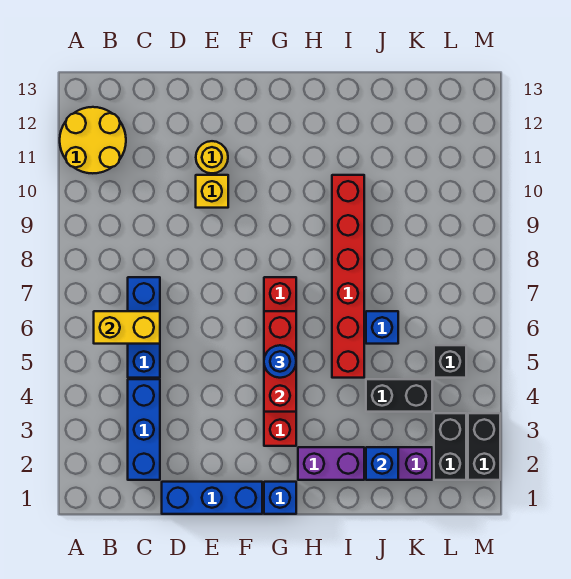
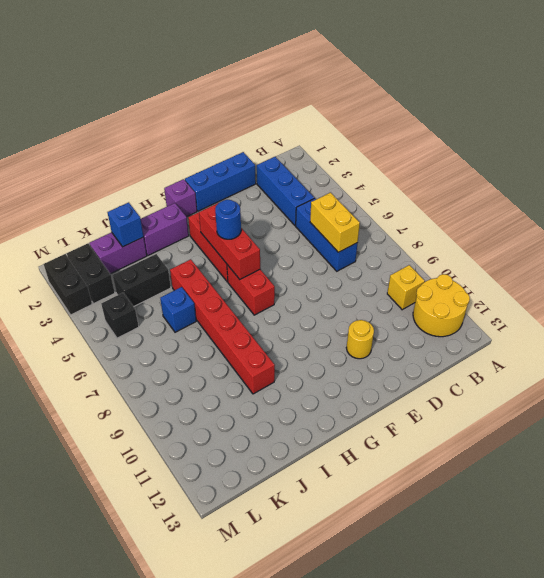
yellow brick B6:C6 level 2 -> yellow brick C6:C7 level 2
yellow brick E10 level 1 -> yellow brick B10 level 1
blue brick G1 level 1 -> purple brick G1 level 1

